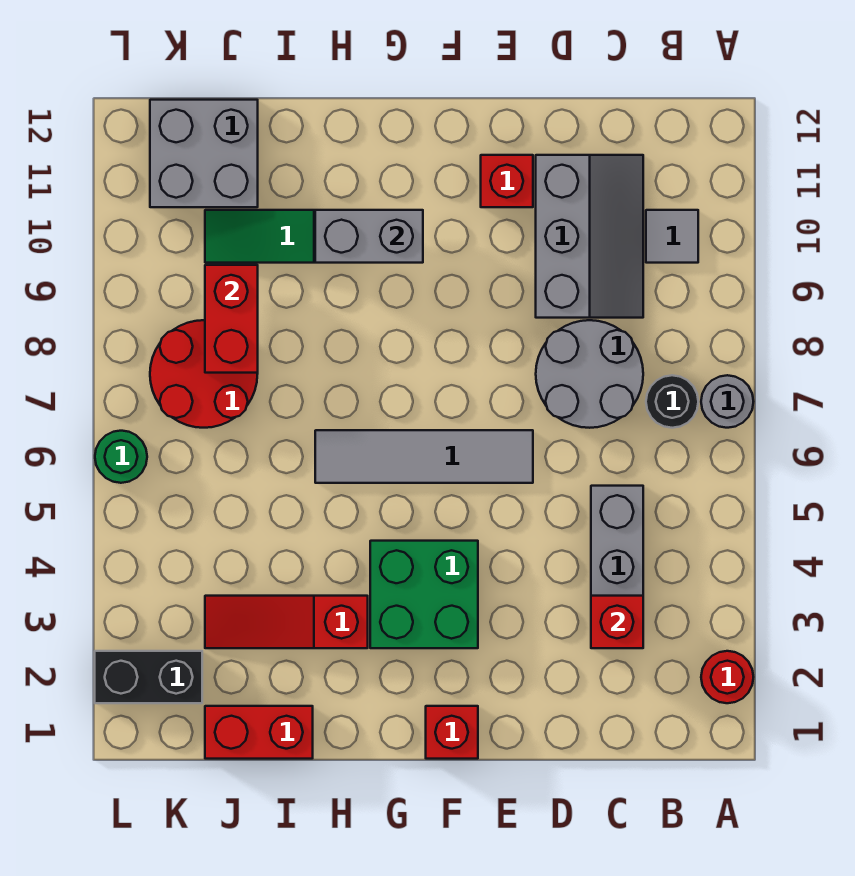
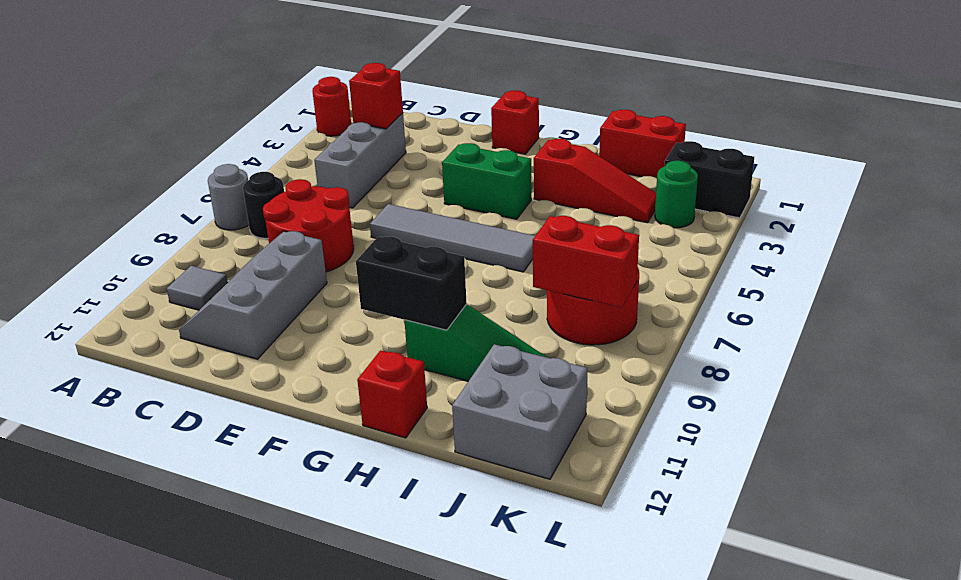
grey round brick C7:D8 level 1 -> red round brick C7:D8 level 1
red brick E11 level 1 -> red brick H12 level 1
green brick F3:G4 level 1 -> green brick F4:G4 level 1
grey brick G10:H10 level 2 -> black brick G10:H10 level 2
red brick J8:J9 level 2 -> red brick J8:K8 level 2
green round brick L6 level 1 -> green round brick K3 level 1

